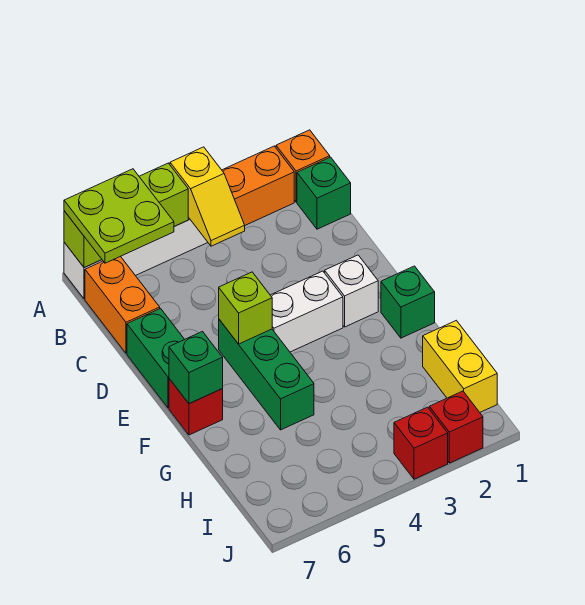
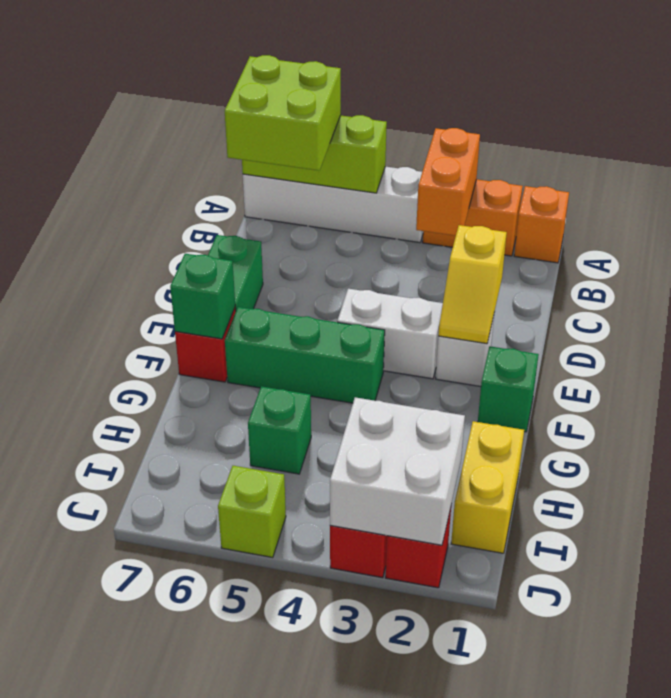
yellow slope A4:B4 level 2 top A -> yellow slope D2:E2 level 2 top D
lime plate A6:B7 level 3 -> lime brick A6:B7 level 3
green brick B1 level 1 -> green brick H5 level 1
orange brick B7:C7 level 1 -> orange brick A3:B3 level 2
green brick E5:G5 level 1 -> green brick F4:F6 level 1
lime brick E5 level 2 -> lime brick J5 level 1
none -> white brick I2:J3 level 2

